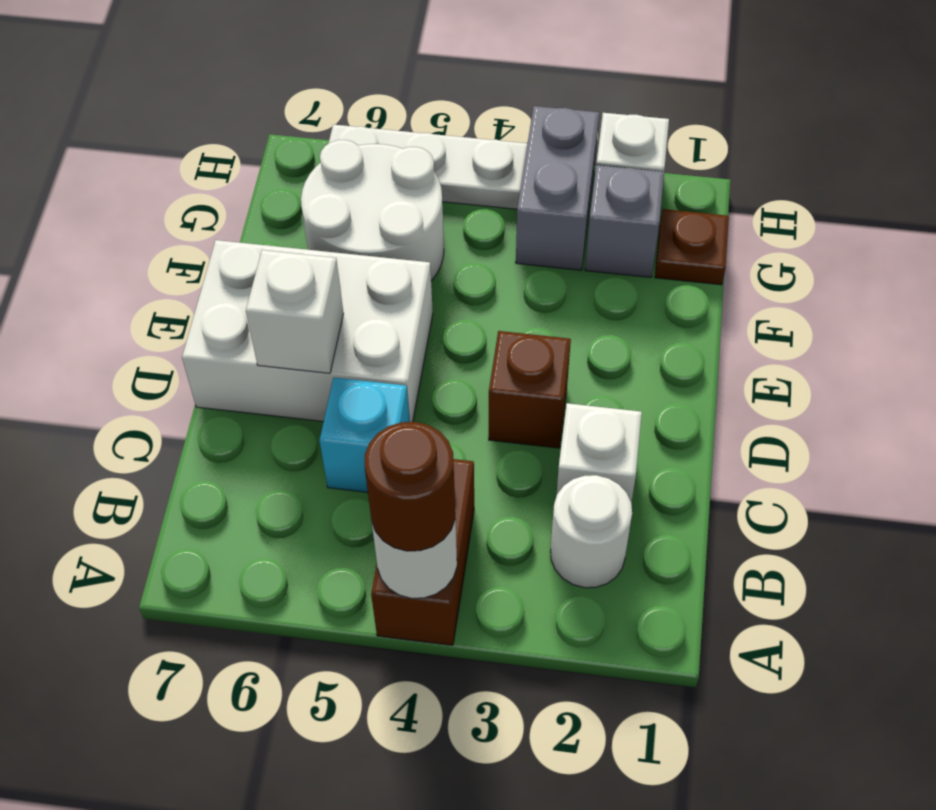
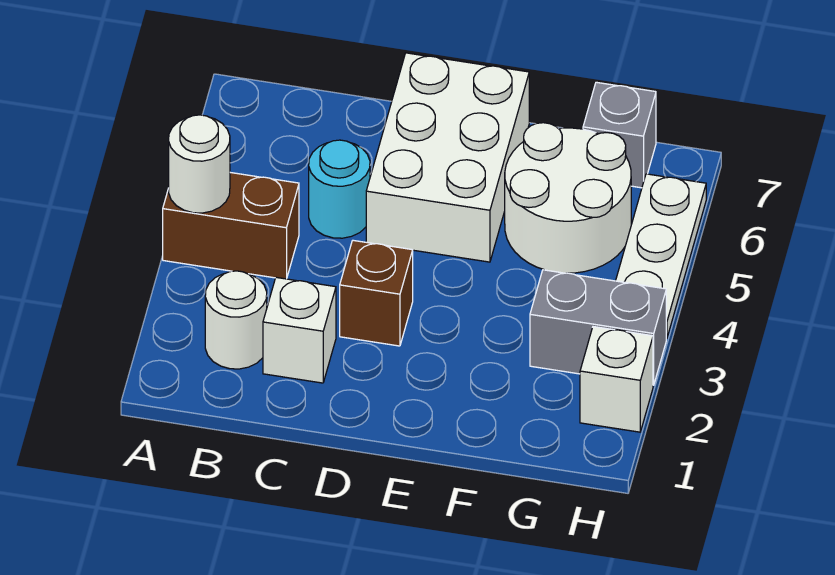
brown round brick A4 level 3 -> none
cyan brick C5 level 1 -> cyan round brick C5 level 1
white brick D6 level 2 -> none
brown plate G1 level 1 -> none
grey brick G2 level 1 -> grey brick G7 level 1

